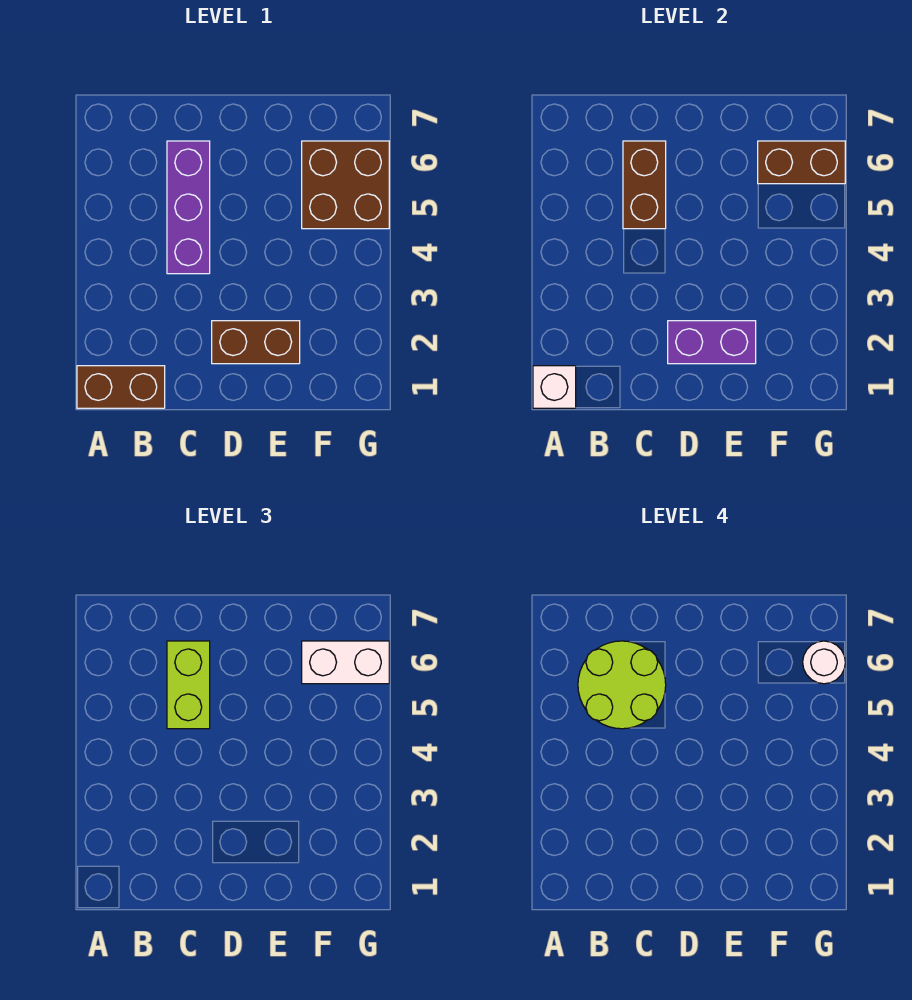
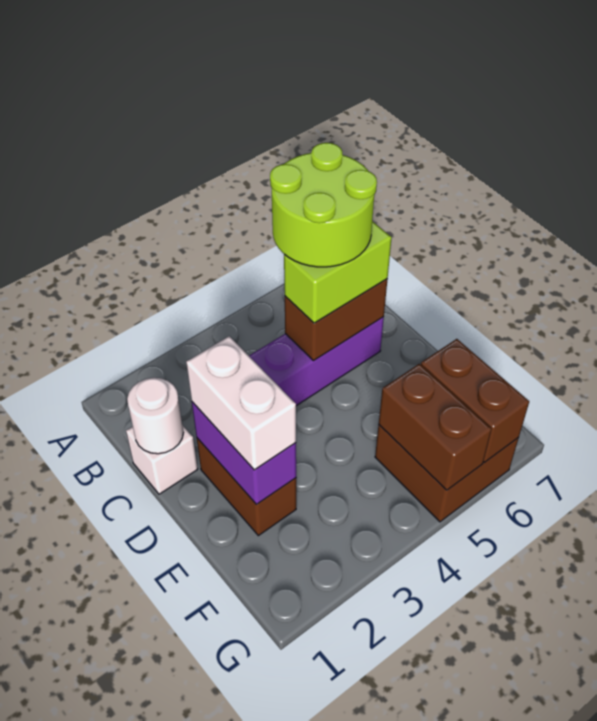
brown brick A1:B1 level 1 -> brown brick F5:G5 level 2
white brick A1 level 2 -> white brick C1 level 1
white brick F6:G6 level 3 -> white brick D2:E2 level 3
white round brick G6 level 4 -> white round brick C1 level 2

